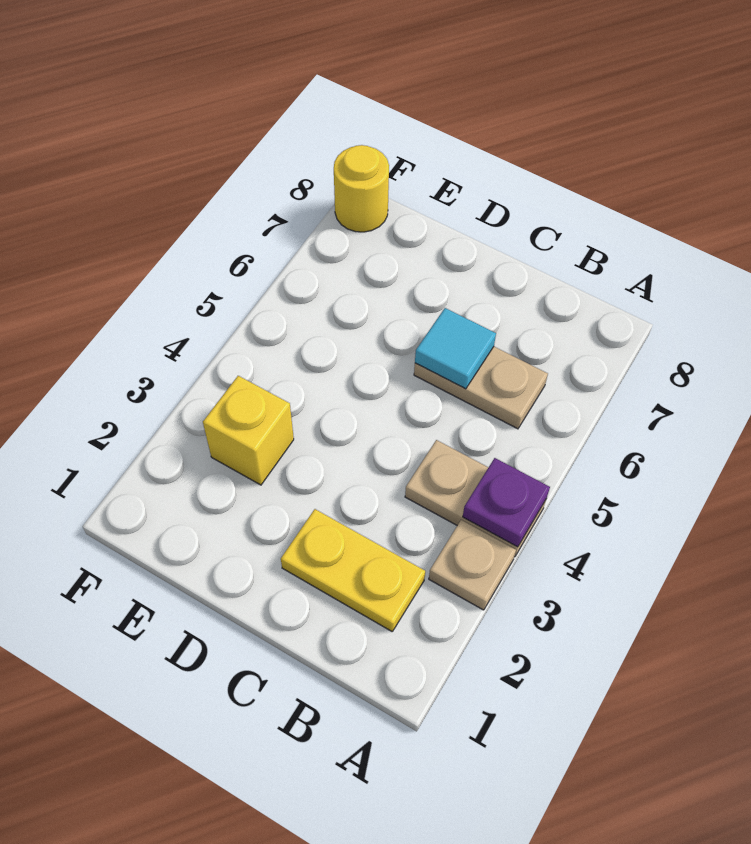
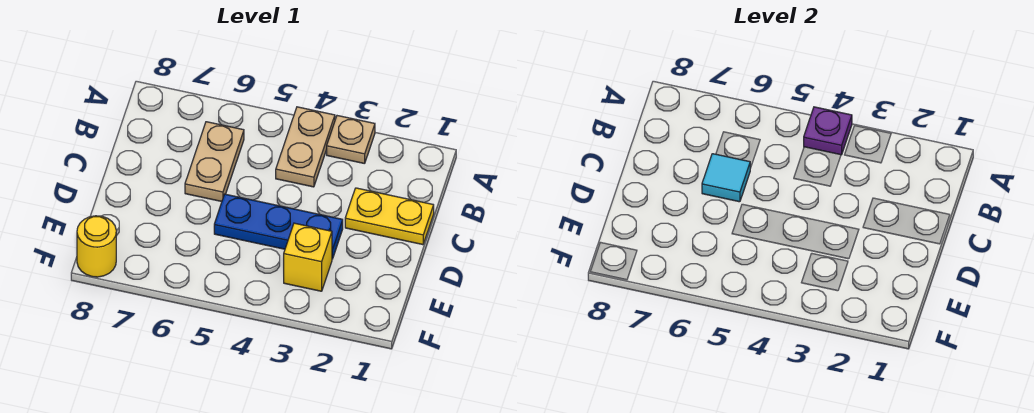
yellow plate B2:C2 level 1 -> yellow plate C1:C2 level 1
none -> blue plate D3:D5 level 1

